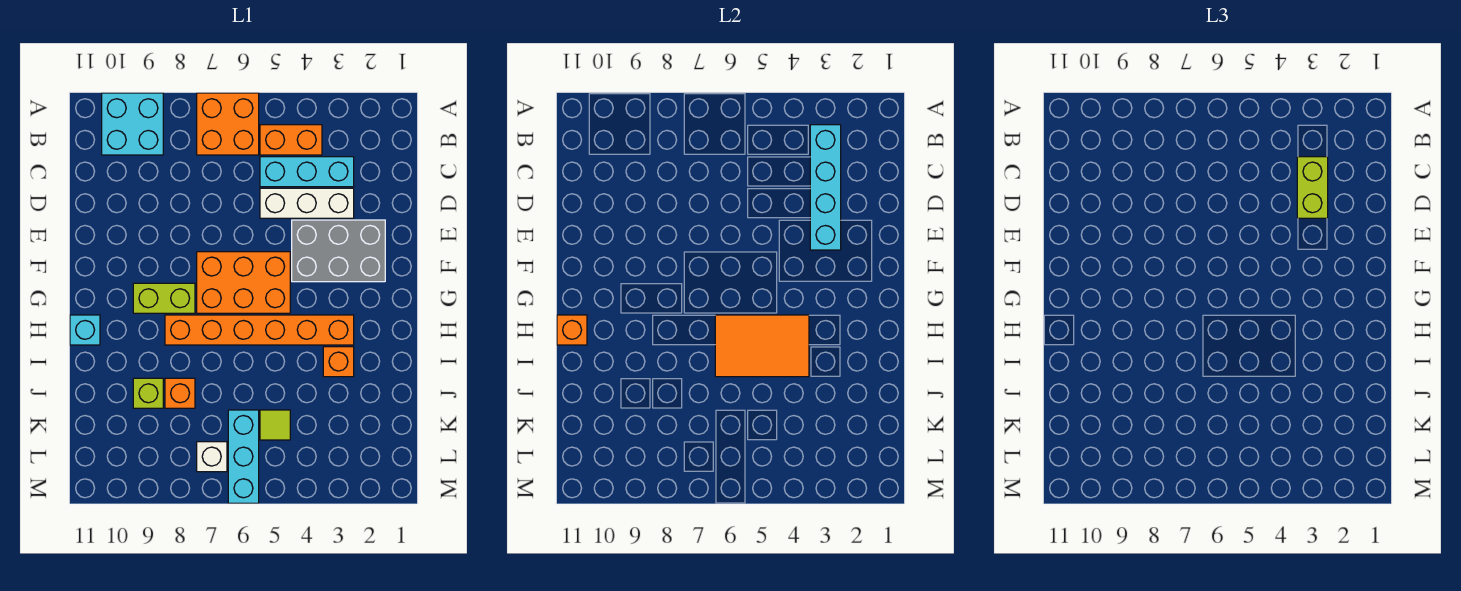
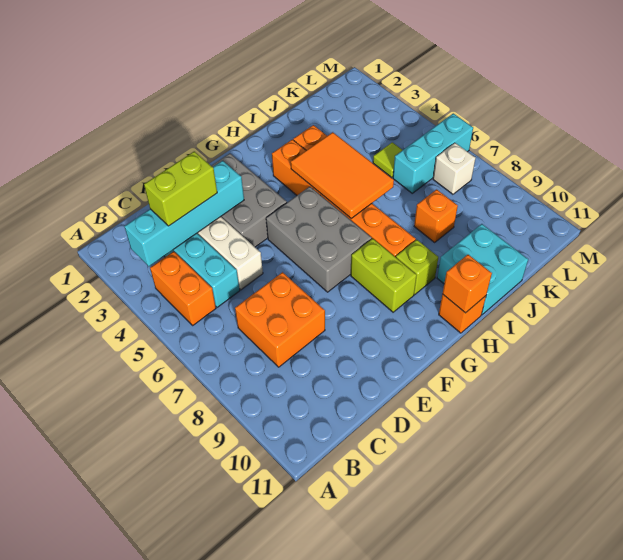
orange brick A6:B7 level 1 -> orange brick C7:D8 level 1
cyan brick A9:B10 level 1 -> cyan brick I10:J11 level 1
orange brick F5:G7 level 1 -> grey brick F5:G7 level 1
cyan brick H11 level 1 -> orange brick H11 level 1
lime brick J9 level 1 -> lime brick H9 level 1

